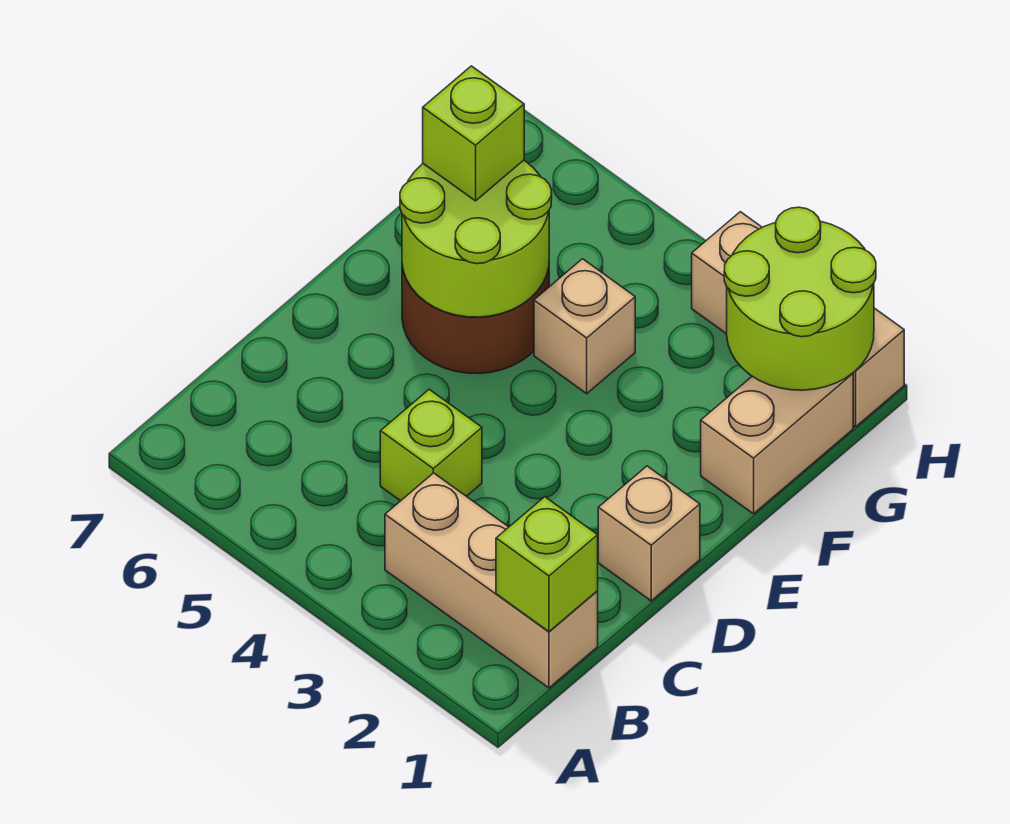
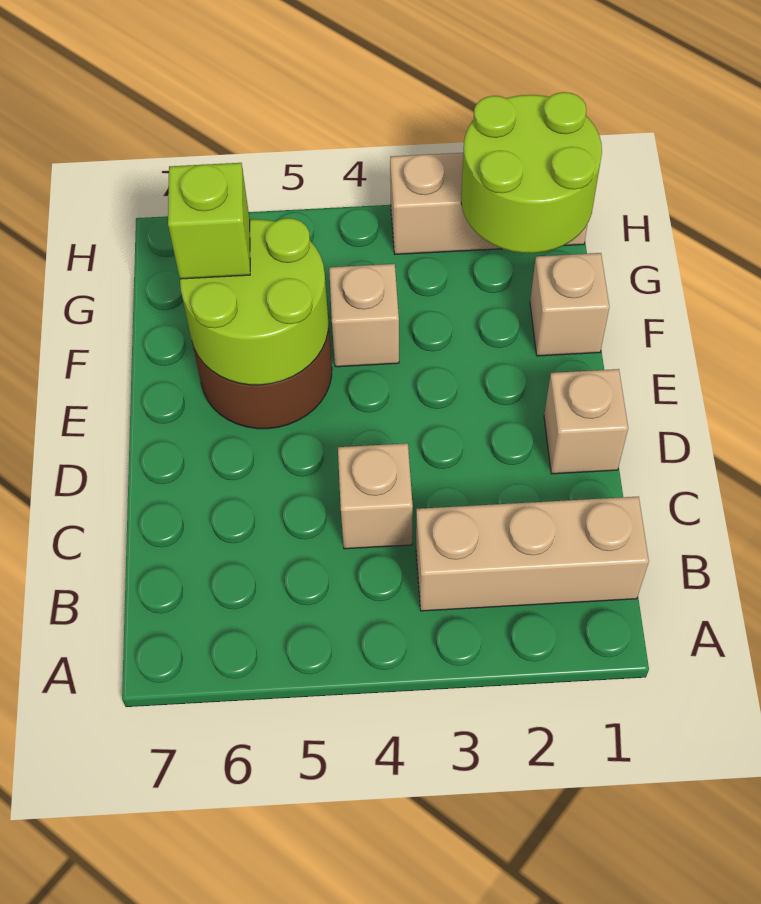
lime brick B1 level 2 -> none
lime brick C4 level 1 -> tan brick C4 level 1
tan brick F1:G1 level 1 -> tan brick F1 level 1

